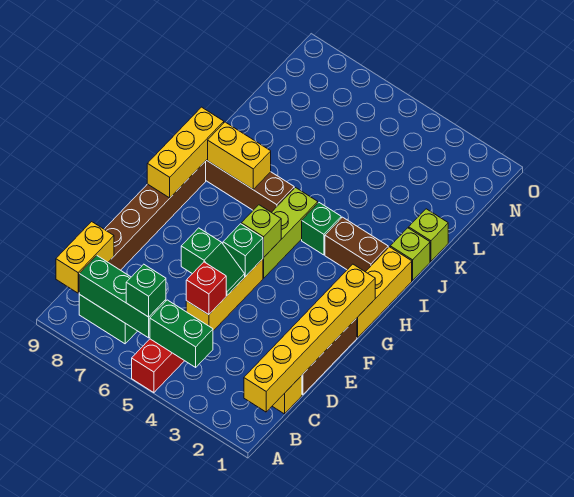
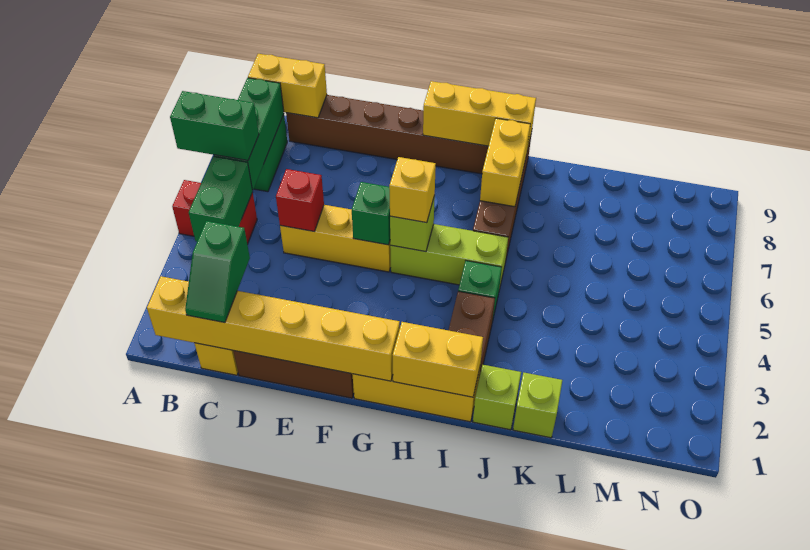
green brick B6 level 3 -> green brick A6:B6 level 3
green slope E5:E6 level 2 top 6 -> green slope C1:C2 level 3 top 2
none -> yellow brick G5 level 3
none -> yellow brick H1:I1 level 2

